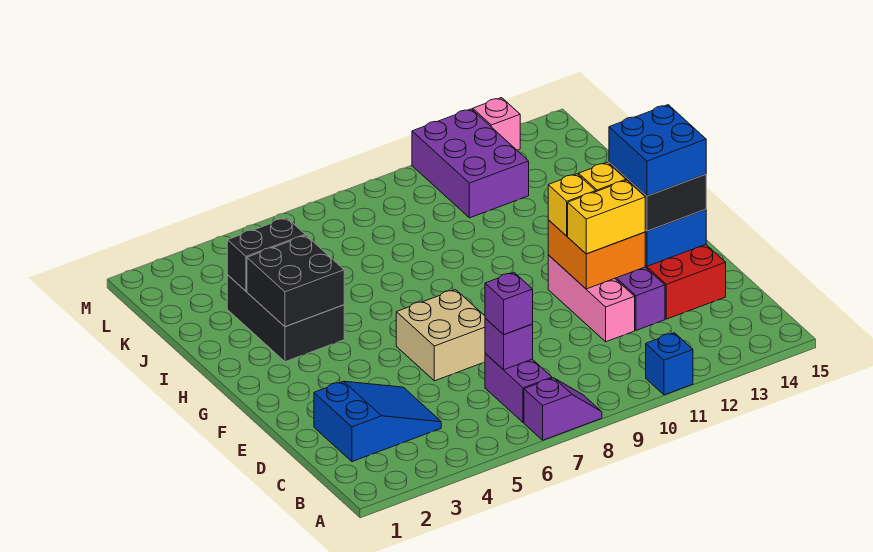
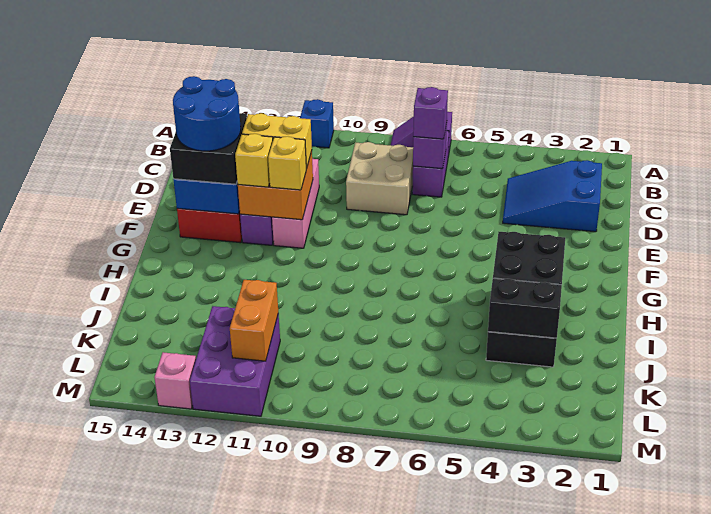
tan brick E6:F7 level 1 -> tan brick C8:D9 level 1
blue brick E13:F14 level 4 -> blue round brick E13:F14 level 4
none -> orange brick K11:L11 level 2

